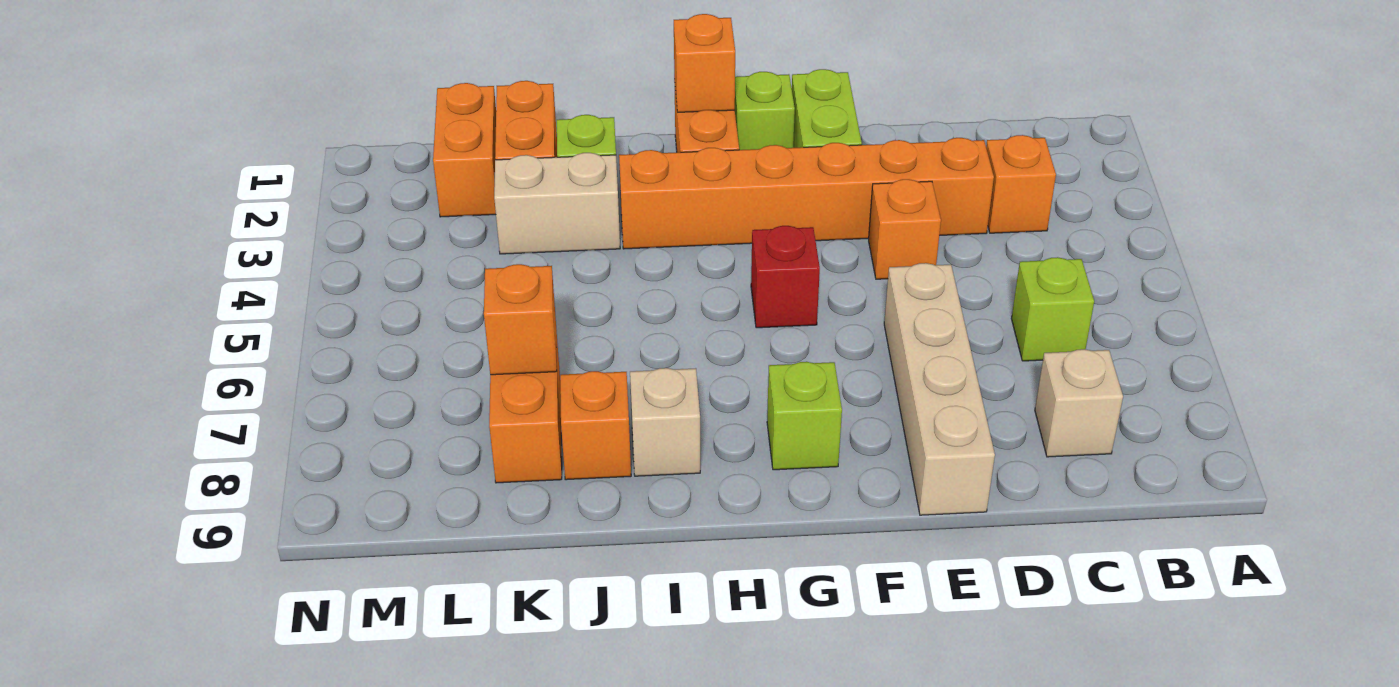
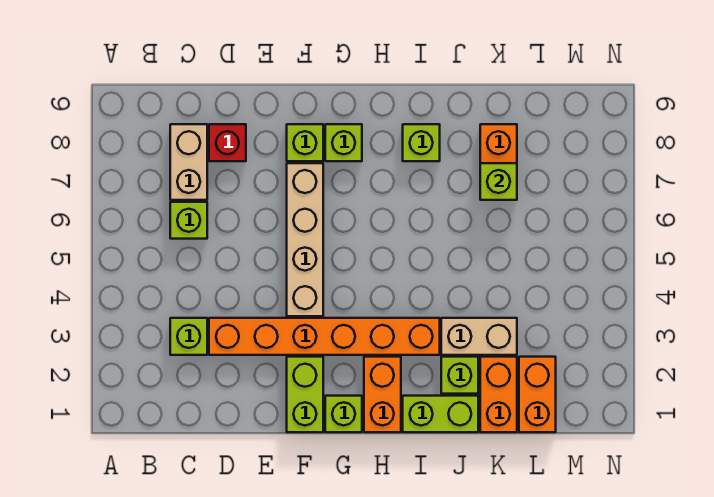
orange brick C3 level 1 -> lime brick C3 level 1
tan brick C8 level 1 -> tan brick C7:C8 level 1
orange brick E4 level 1 -> none
tan brick E6:E9 level 1 -> tan brick F4:F7 level 1
none -> lime brick F8 level 1
red brick G5 level 1 -> red brick D8 level 1
orange brick H1 level 2 -> none
none -> lime brick I1:J1 level 1
tan brick I8 level 1 -> lime brick I8 level 1
orange brick J8 level 1 -> none
orange brick K7 level 2 -> lime brick K7 level 2

